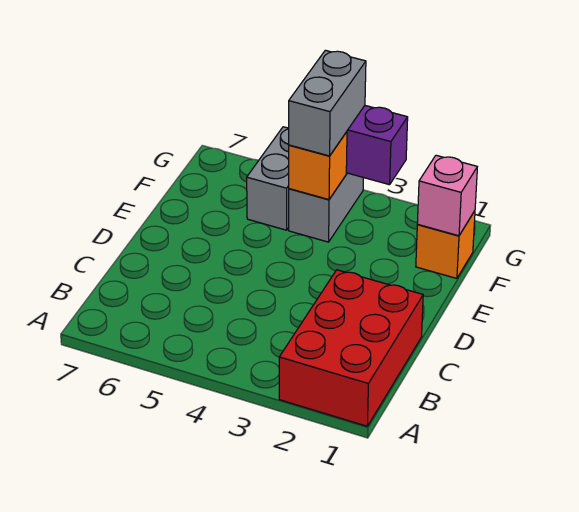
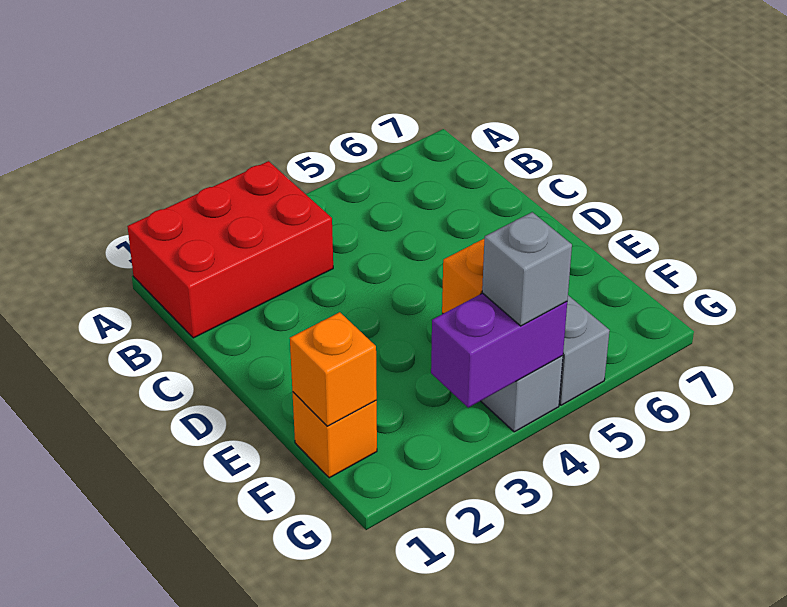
red brick A1:C2 level 1 -> red brick A1:B3 level 1
pink brick F1 level 2 -> orange brick F1 level 2
grey brick F4:G4 level 3 -> grey brick G4 level 3

